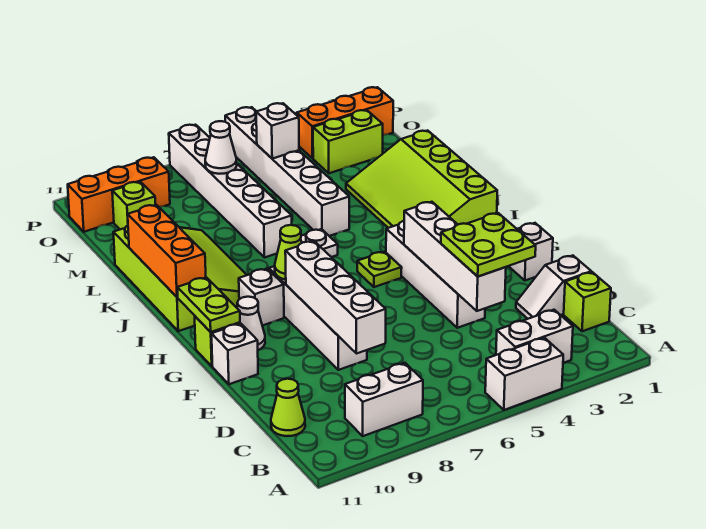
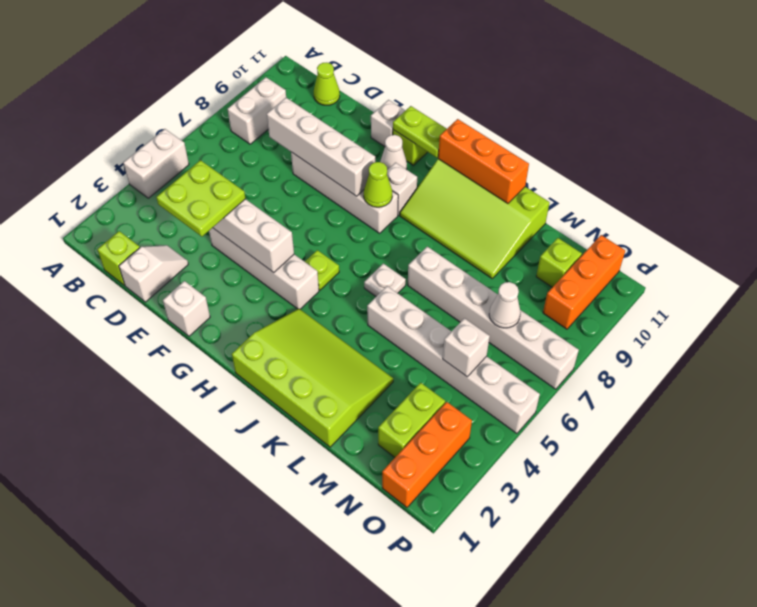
white brick B3:B4 level 1 -> none

